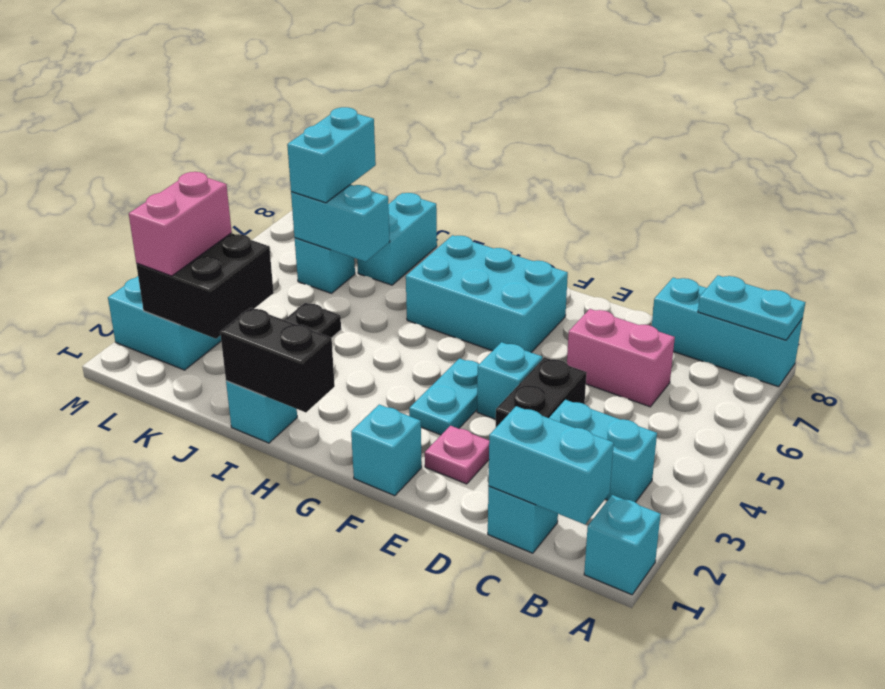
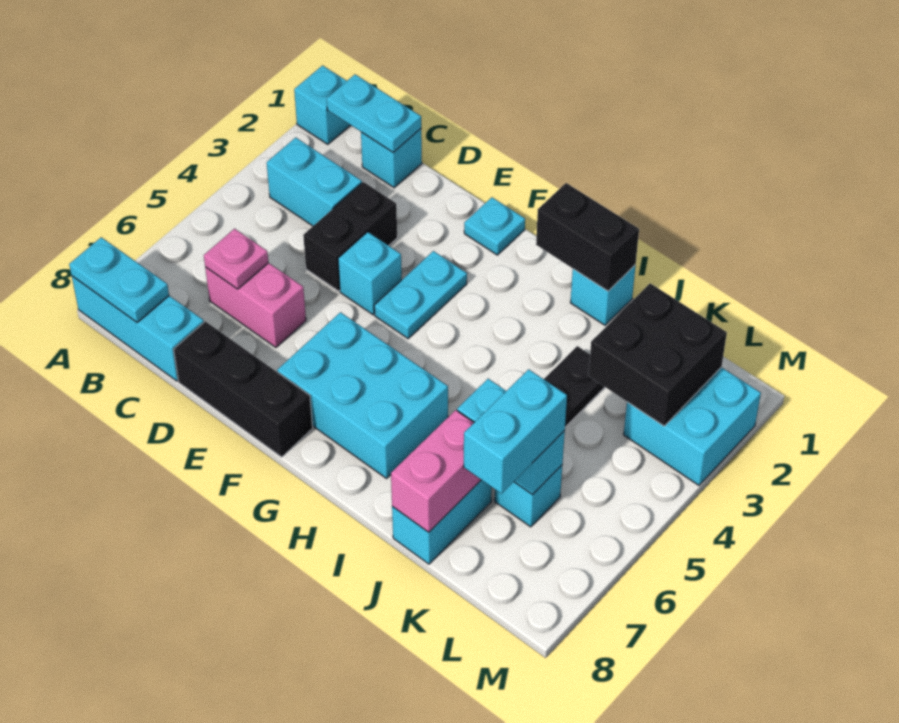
cyan brick B1:C1 level 2 -> cyan plate B1:C1 level 2
none -> black brick D8:F8 level 1
pink plate E2 level 1 -> pink plate C6 level 2
cyan brick F1 level 1 -> cyan plate F1 level 1
pink brick L2:L3 level 3 -> pink brick J7:J8 level 2

